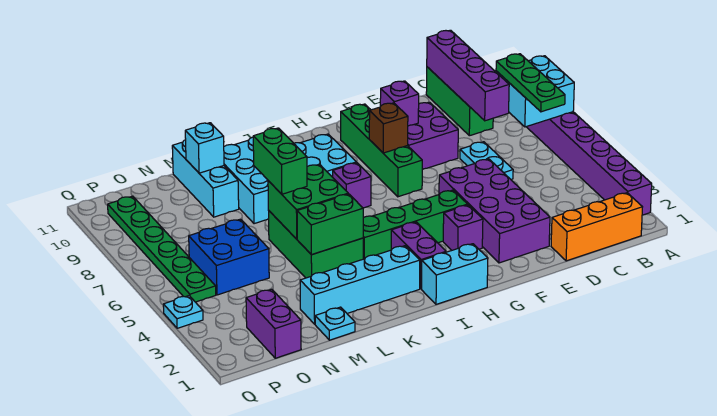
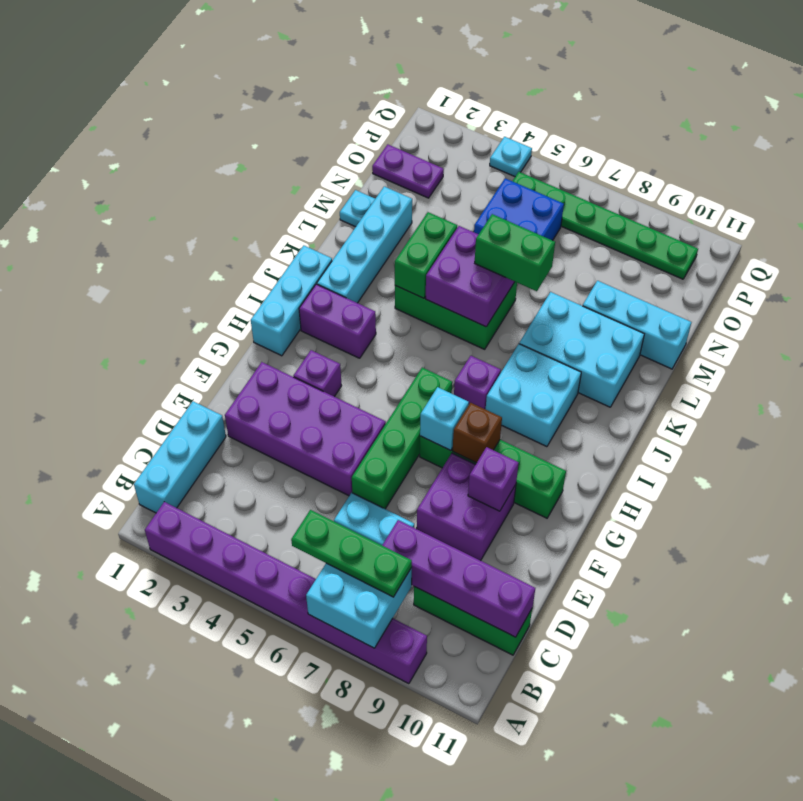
orange brick B1:D1 level 1 -> cyan brick B1:D1 level 1
green brick G4:J4 level 1 -> green brick E6:H6 level 1
cyan brick H1:I1 level 1 -> cyan brick H1:J1 level 1
green brick K5:L6 level 2 -> purple brick K5:L6 level 2
cyan brick M10 level 2 -> cyan brick G7 level 2
purple brick O1:O2 level 1 -> purple plate O1:O2 level 1

